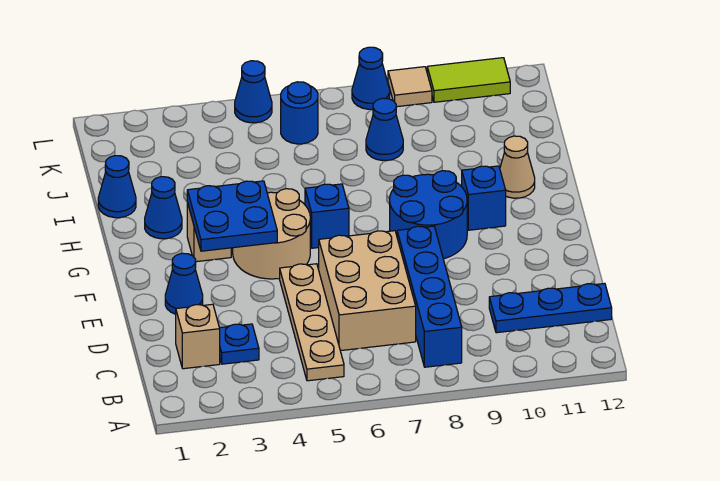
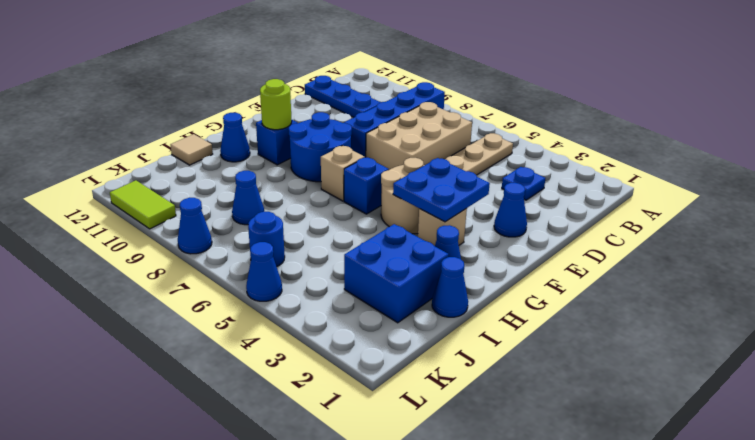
tan brick C2 level 1 -> tan brick G7 level 1
none -> lime round brick G10 level 2
tan cone H11 level 1 -> blue cone H11 level 1
none -> blue brick I2:J3 level 1
tan tile L9 level 1 -> tan tile I12 level 1

